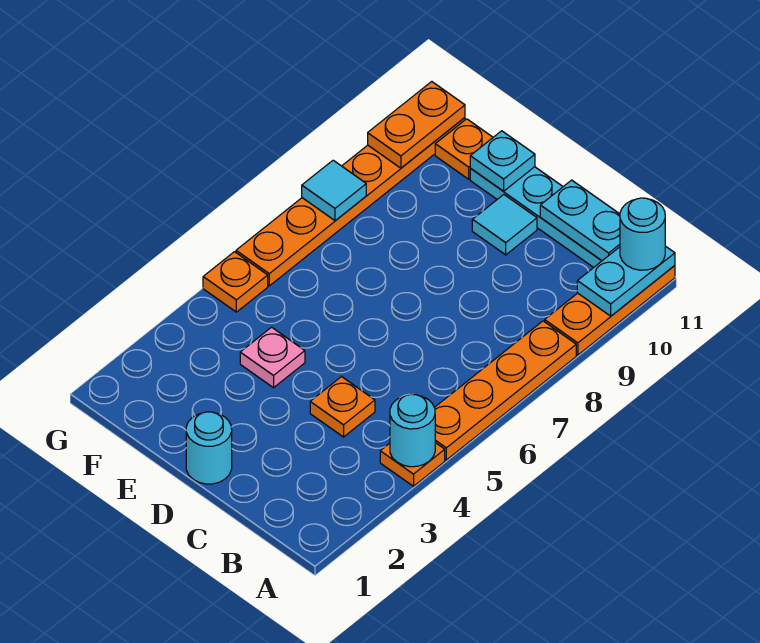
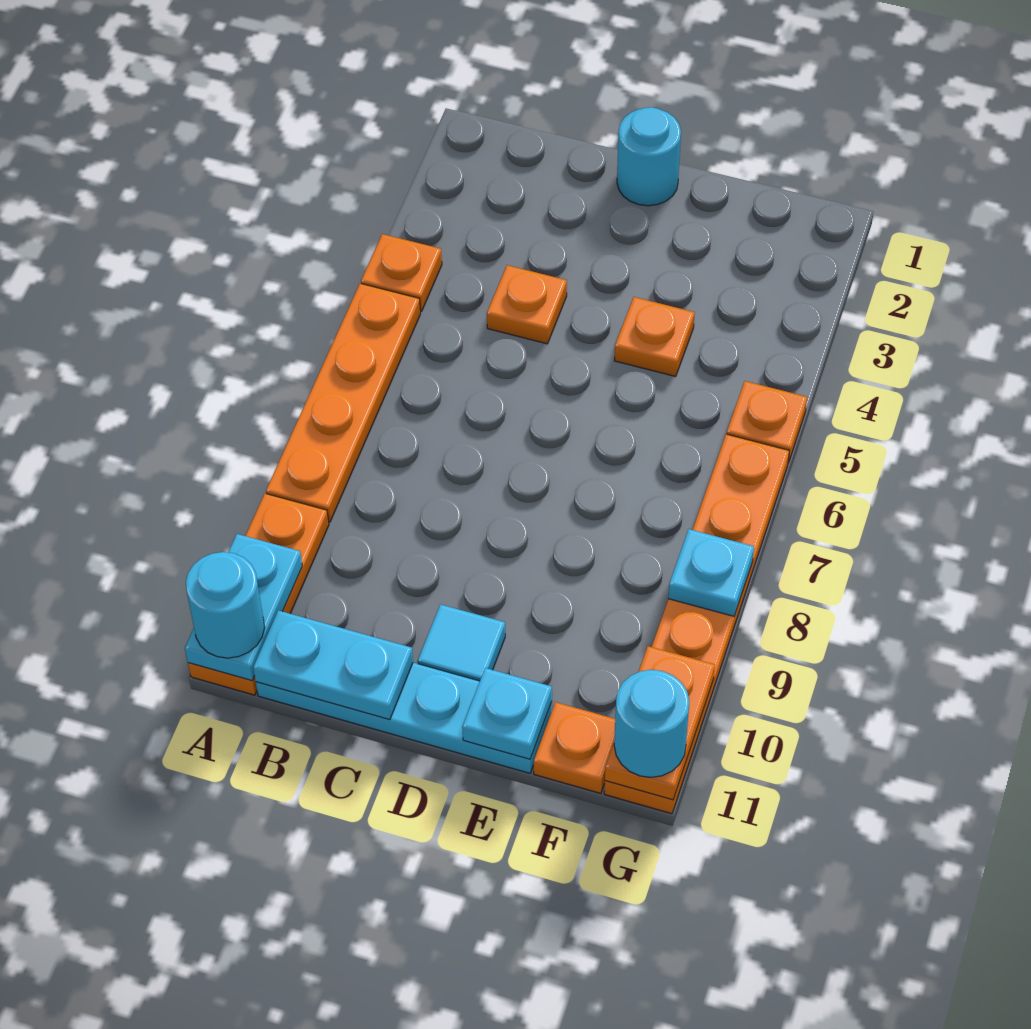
cyan round brick A4 level 2 -> cyan round brick G11 level 3
pink plate E4 level 1 -> orange plate E4 level 1
cyan tile G8 level 2 -> cyan plate G8 level 2

